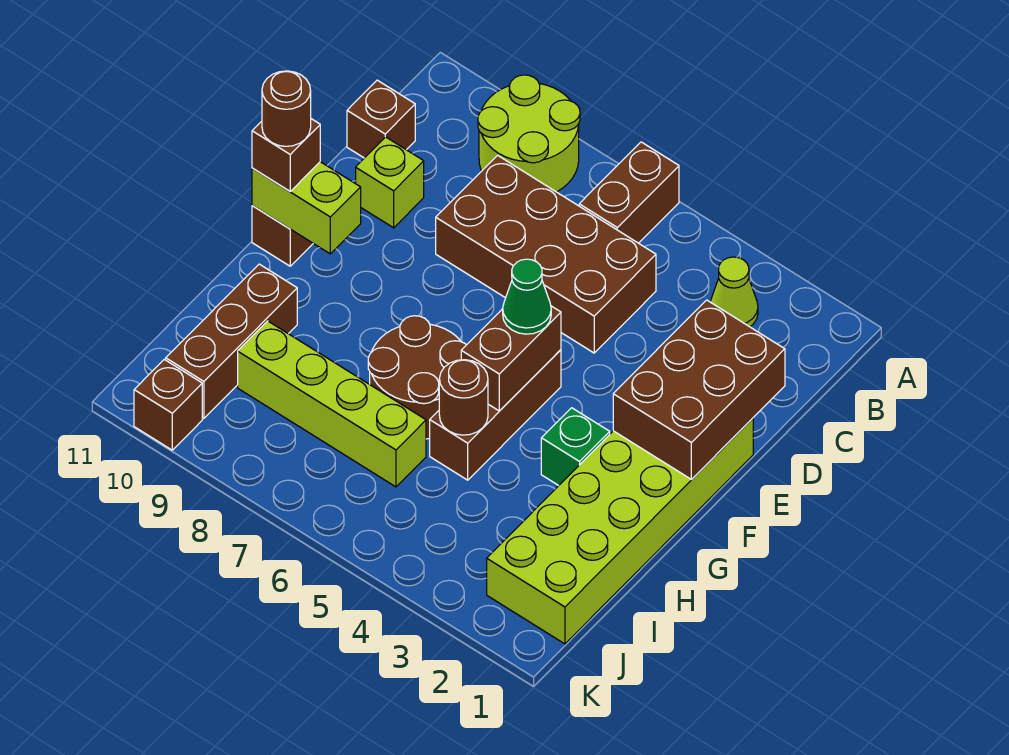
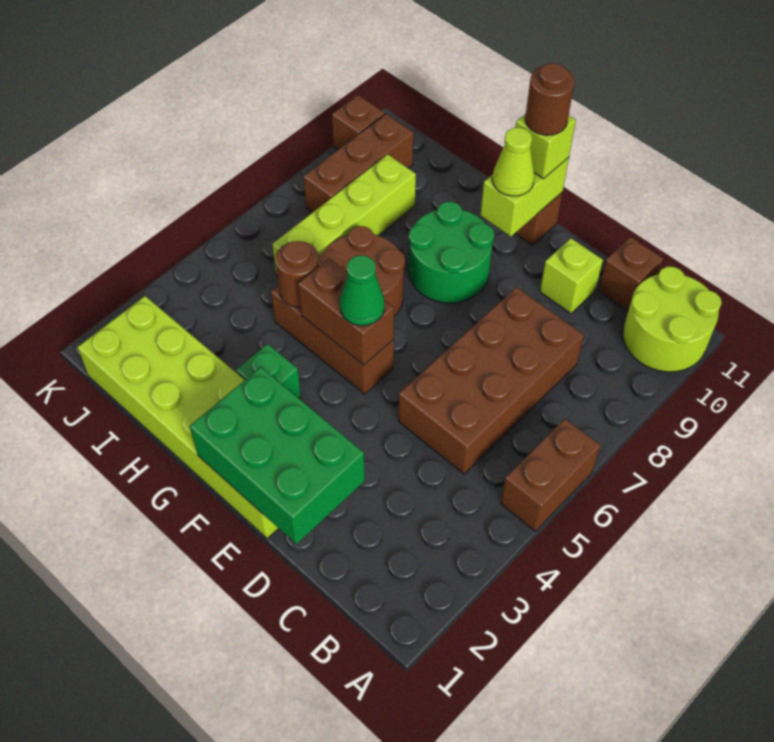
brown brick A6:B6 level 1 -> brown brick A5:A6 level 1
lime round brick A8:B9 level 1 -> lime round brick A10:B11 level 1
lime cone B3 level 1 -> lime cone F10 level 3
brown brick D1:F2 level 2 -> green brick D1:F2 level 2
none -> green round brick F8:G9 level 1
brown brick F11 level 3 -> lime brick F11 level 3
brown brick H10:J10 level 1 -> brown brick J8:J10 level 1

